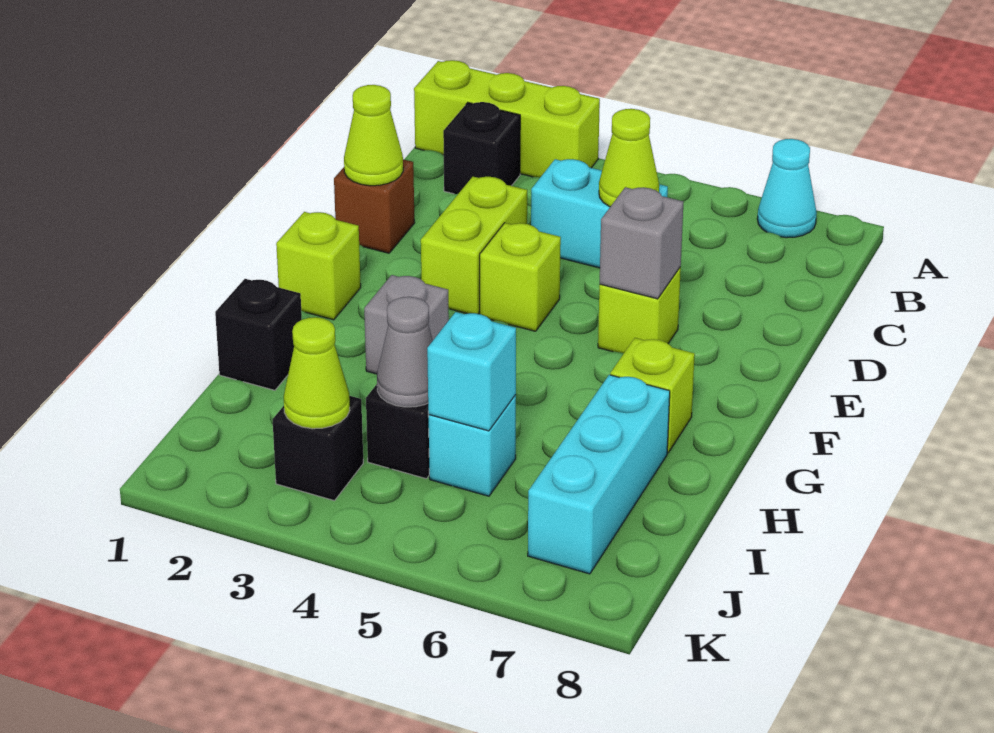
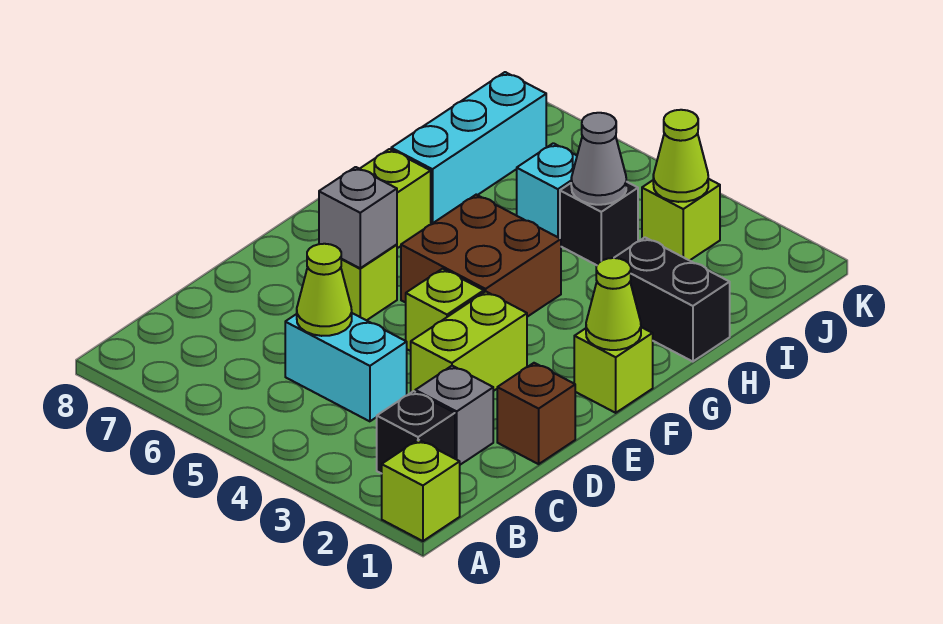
lime brick A1:A3 level 1 -> lime brick A1 level 1
cyan cone A7 level 1 -> none
lime cone D1 level 2 -> lime cone F1 level 2
none -> brown brick F4:G5 level 1
grey brick G3 level 1 -> grey brick C2 level 1
black brick H1 level 1 -> black brick H1:H2 level 1
cyan brick I5 level 2 -> none
black brick J3 level 1 -> lime brick J3 level 1

